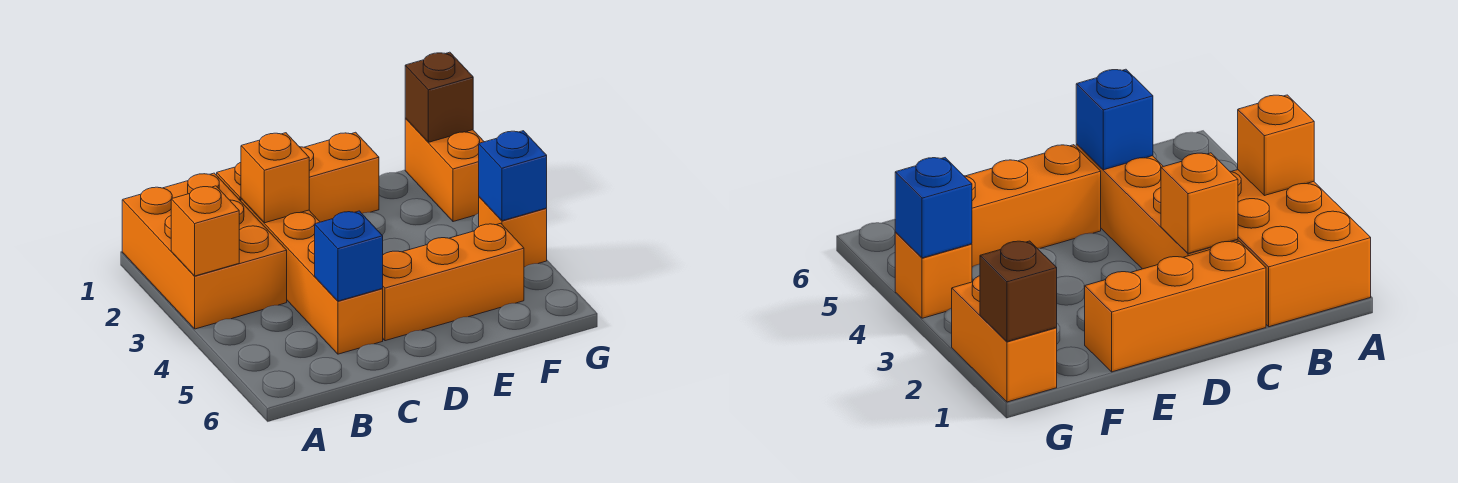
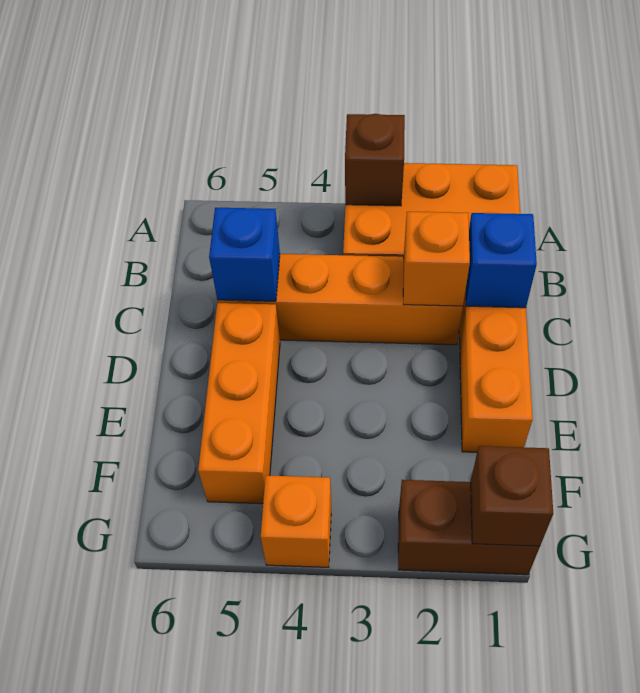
orange brick A3 level 2 -> brown brick A3 level 2
orange brick G1:G2 level 1 -> brown brick G1:G2 level 1
blue brick G4 level 2 -> blue brick C1 level 2

